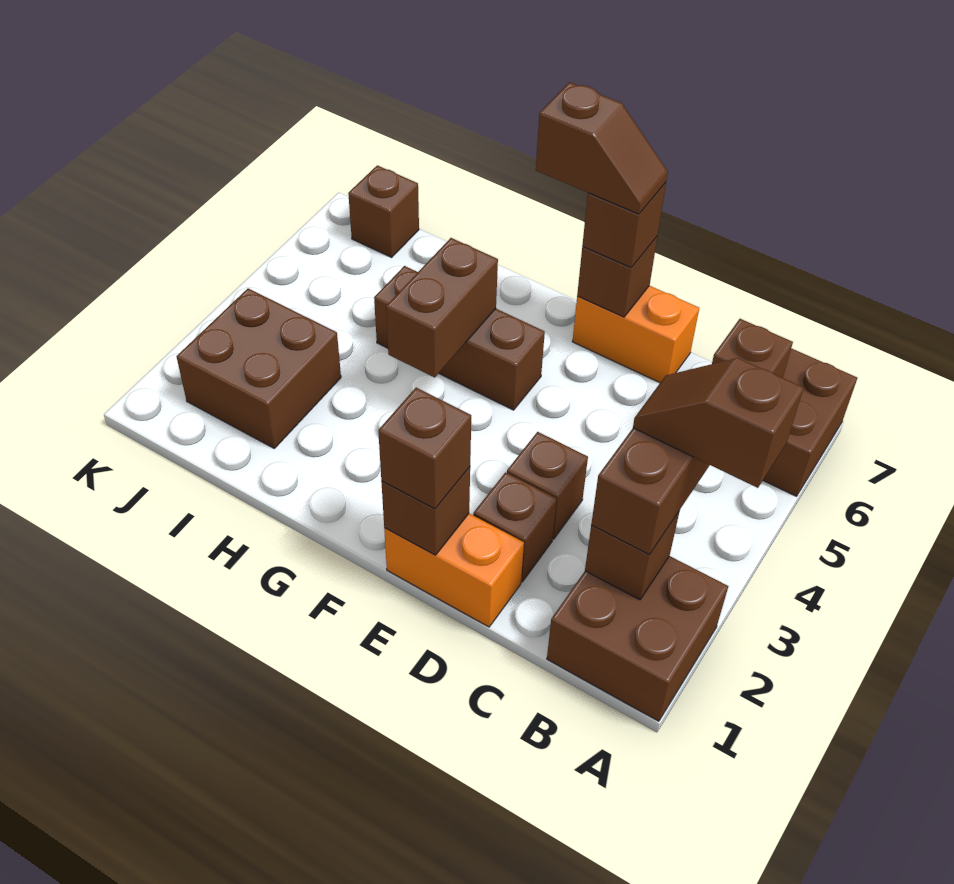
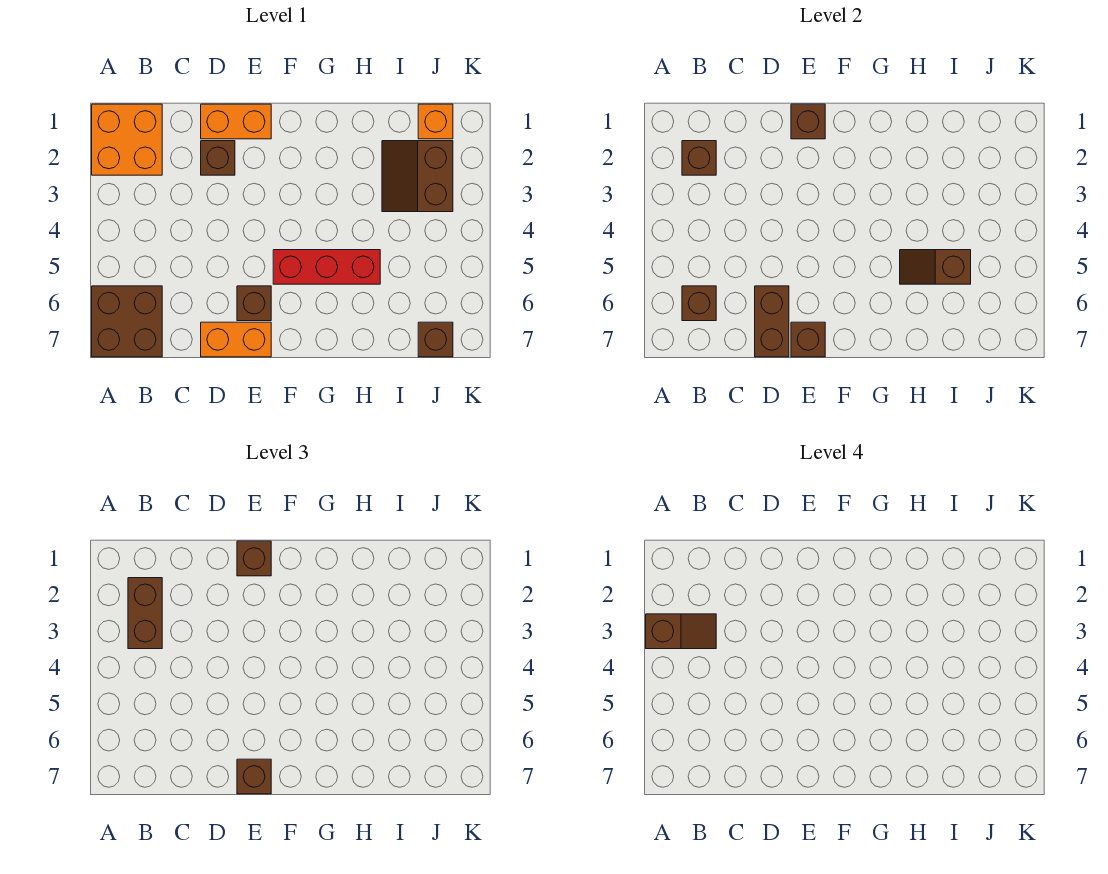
brown brick A1:B2 level 1 -> orange brick A1:B2 level 1
brown brick D3 level 1 -> brown brick E6 level 1
brown slope E7:F7 level 4 top F -> brown slope H5:I5 level 2 top I
brown brick F5:H5 level 1 -> red brick F5:H5 level 1
brown brick G4:G5 level 2 -> brown brick D6:D7 level 2
brown brick I2:J3 level 1 -> brown slope I2:J3 level 1 top J
none -> orange brick J1 level 1

